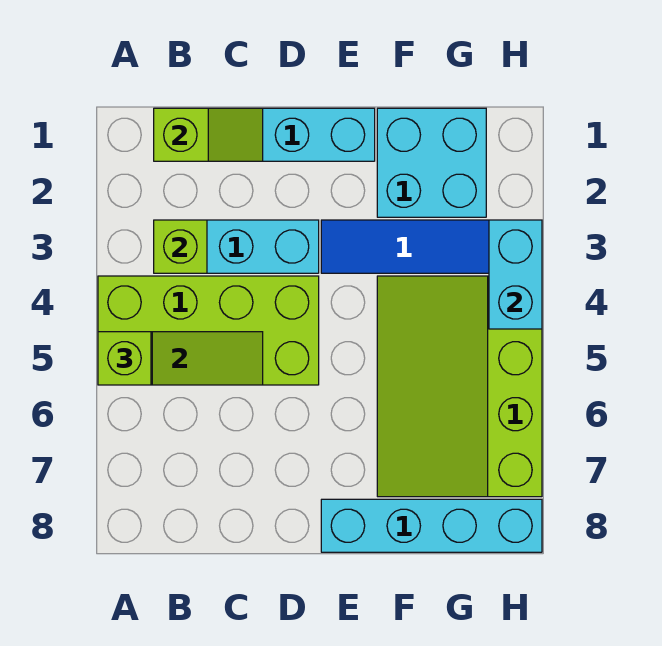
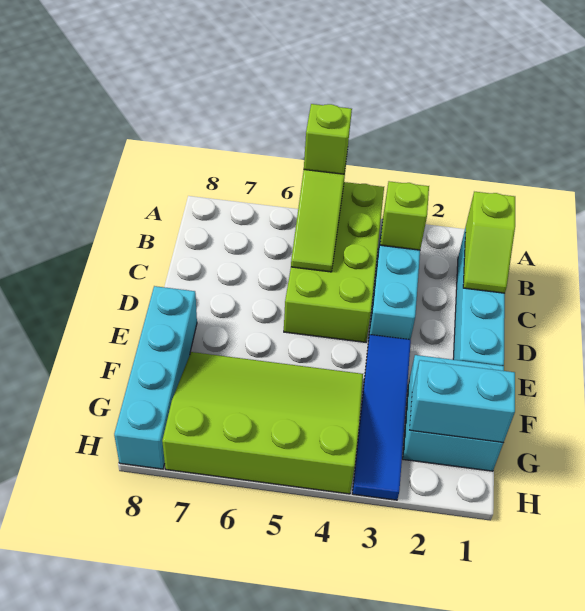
cyan brick H3:H4 level 2 -> cyan brick G1:G2 level 2

